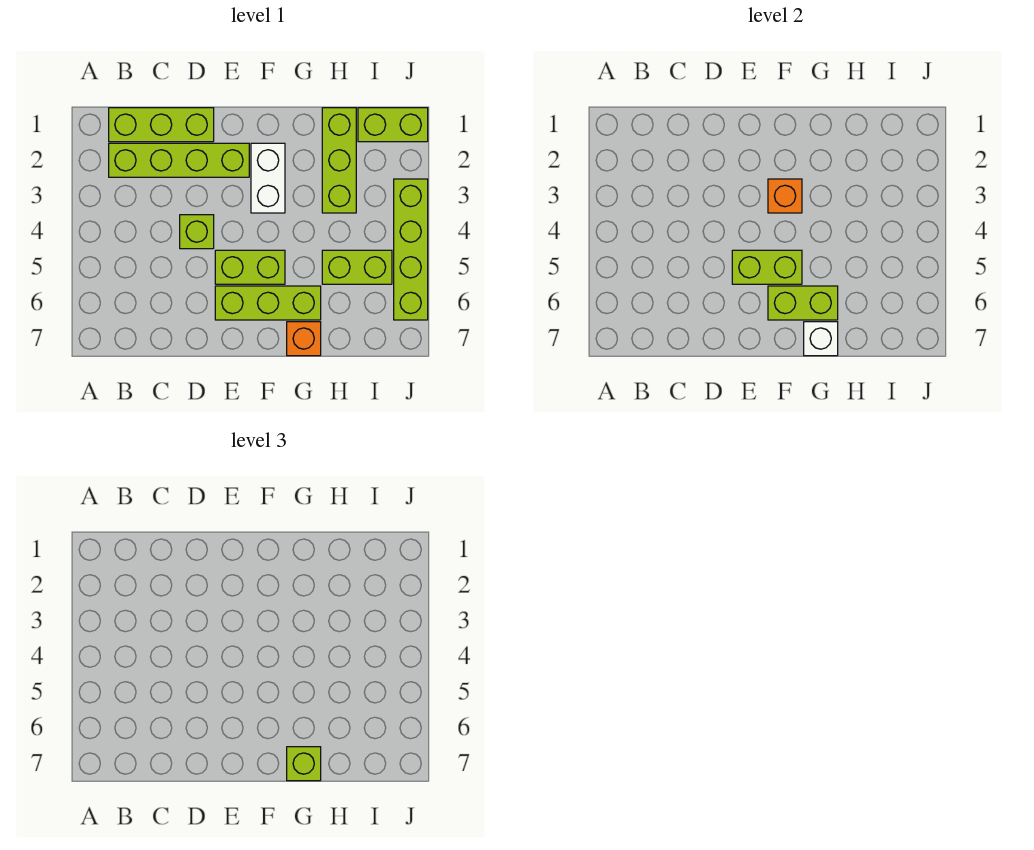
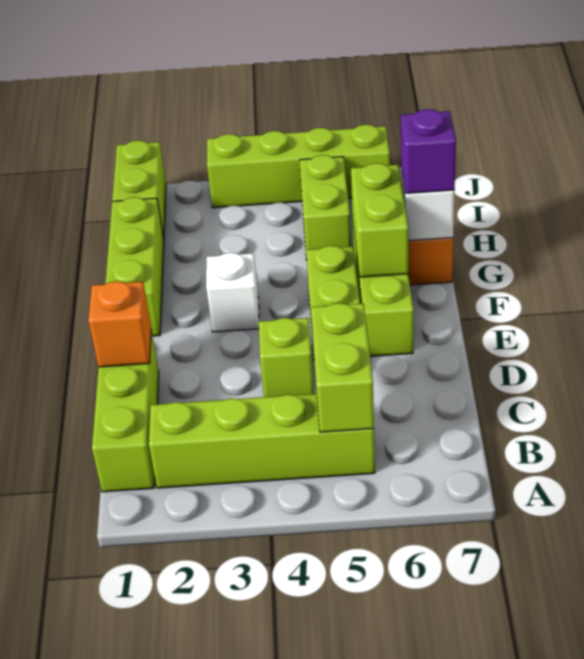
lime brick B2:E2 level 1 -> lime brick B2:B5 level 1
lime brick E5:F5 level 2 -> lime brick B5:C5 level 2
white brick F2:F3 level 1 -> white brick F3 level 1
orange brick F3 level 2 -> orange brick D1 level 2
lime brick G7 level 3 -> purple brick G7 level 3
lime brick H1:H3 level 1 -> lime brick F1:H1 level 1

